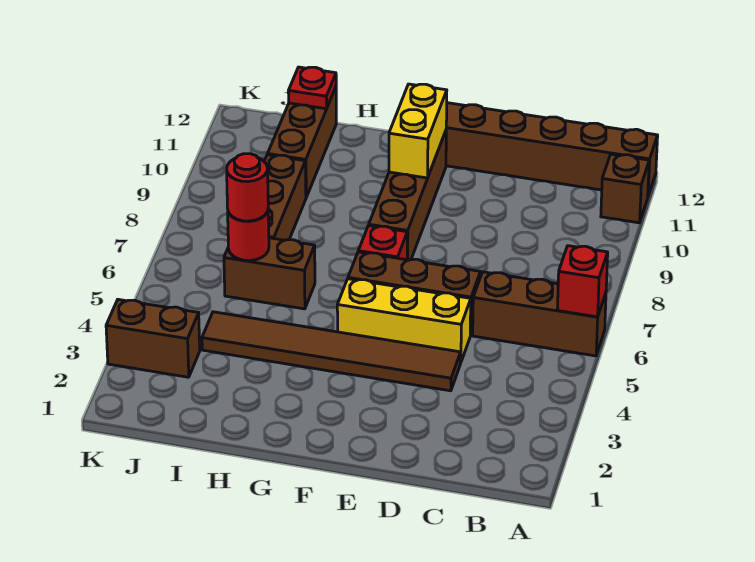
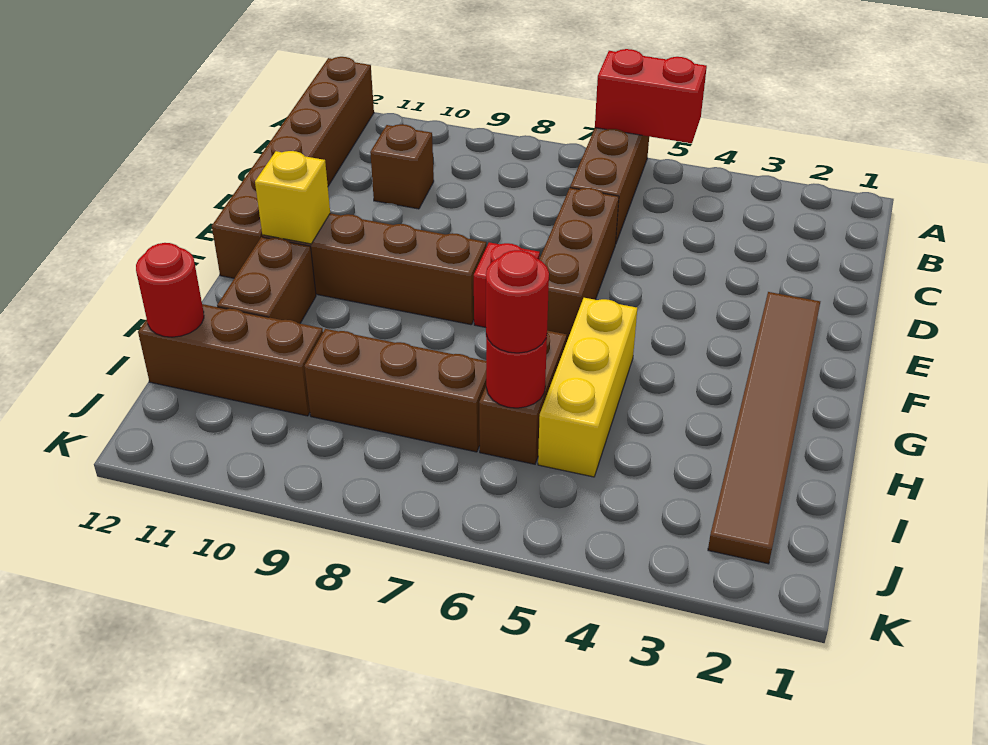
red brick A6 level 2 -> red brick A5:A6 level 2
brown brick A11 level 1 -> brown brick C10 level 1
brown tile D4:I4 level 1 -> brown tile E2:J2 level 1
yellow brick D5:F5 level 1 -> yellow brick G5:I5 level 1
yellow brick F10:F11 level 2 -> yellow brick F11 level 2
red plate I12 level 2 -> red round brick I12 level 2
brown brick J3:K3 level 1 -> brown brick G11:H11 level 1

